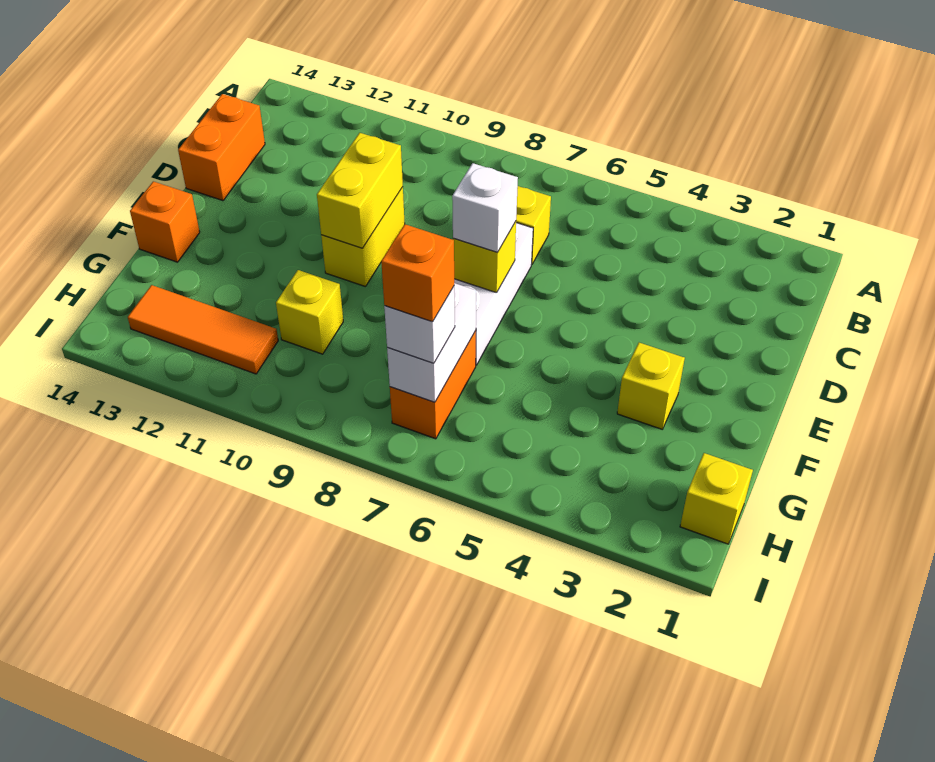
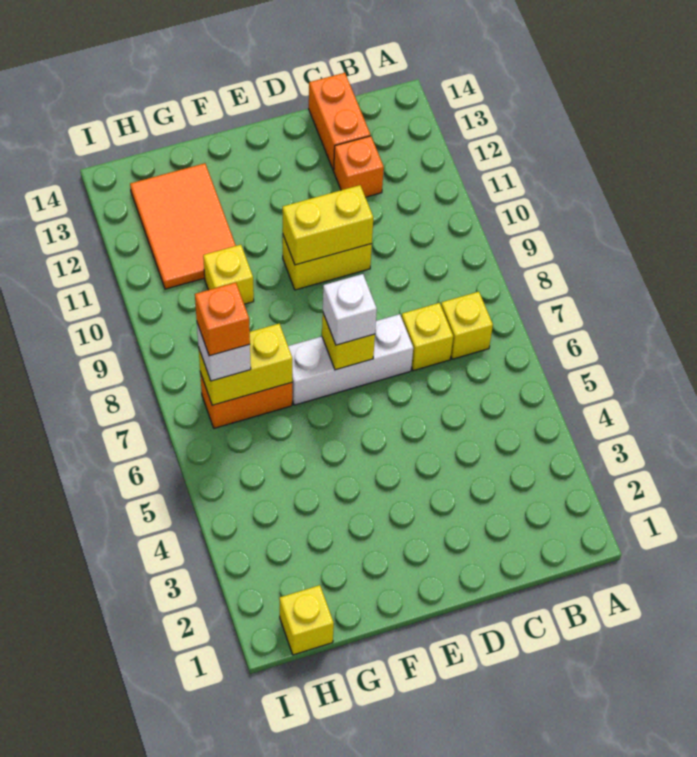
orange brick C14:D14 level 1 -> orange brick C13:C14 level 1
yellow brick F3 level 1 -> yellow brick B7 level 1
orange brick F14 level 1 -> orange brick C12 level 1
white brick G7:H7 level 2 -> yellow brick G7:H7 level 2
orange tile H11:H13 level 1 -> orange tile G11:H13 level 1

